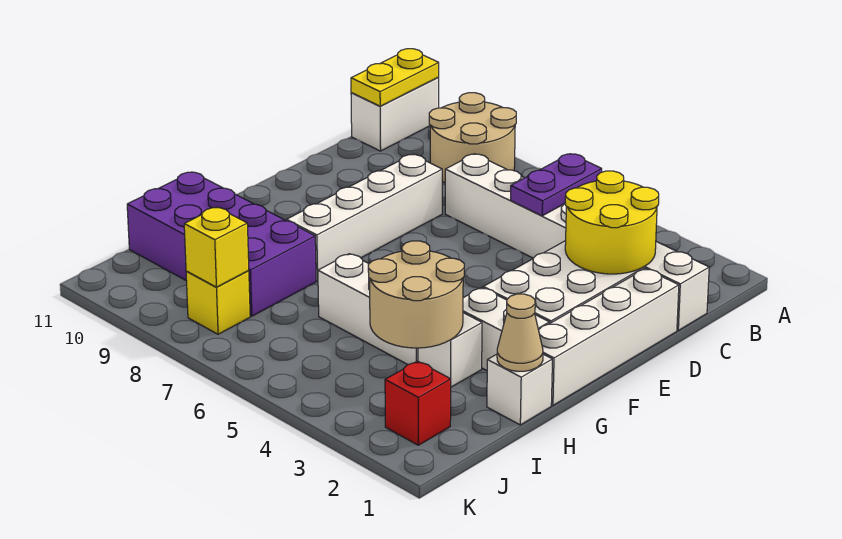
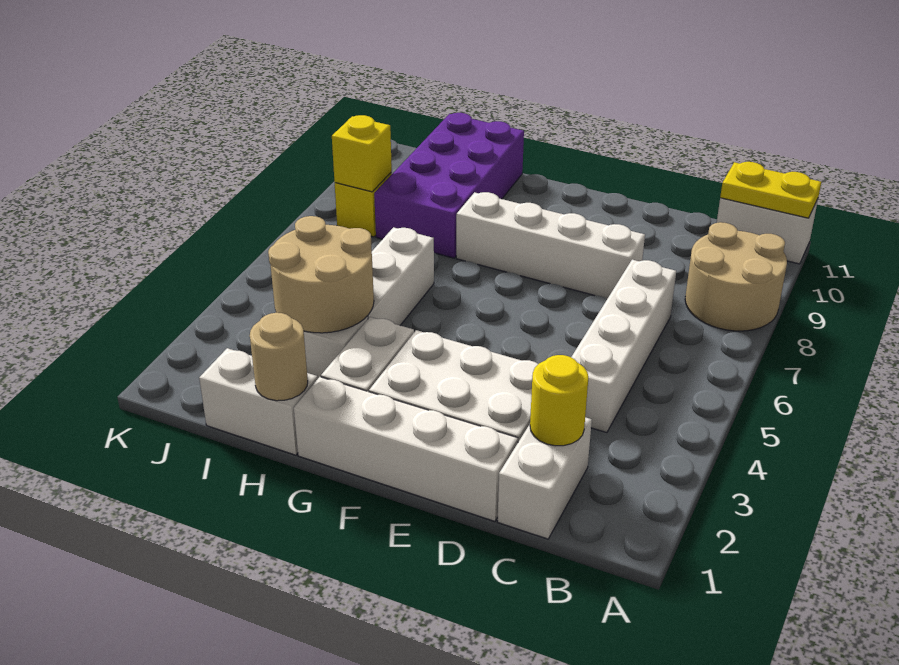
purple plate B5:C5 level 2 -> none
yellow round brick C2:D3 level 2 -> yellow round brick C2 level 2
white brick H1 level 1 -> white brick H1:I1 level 1
tan cone H1 level 2 -> tan round brick H1 level 2
red brick J2 level 1 -> none

